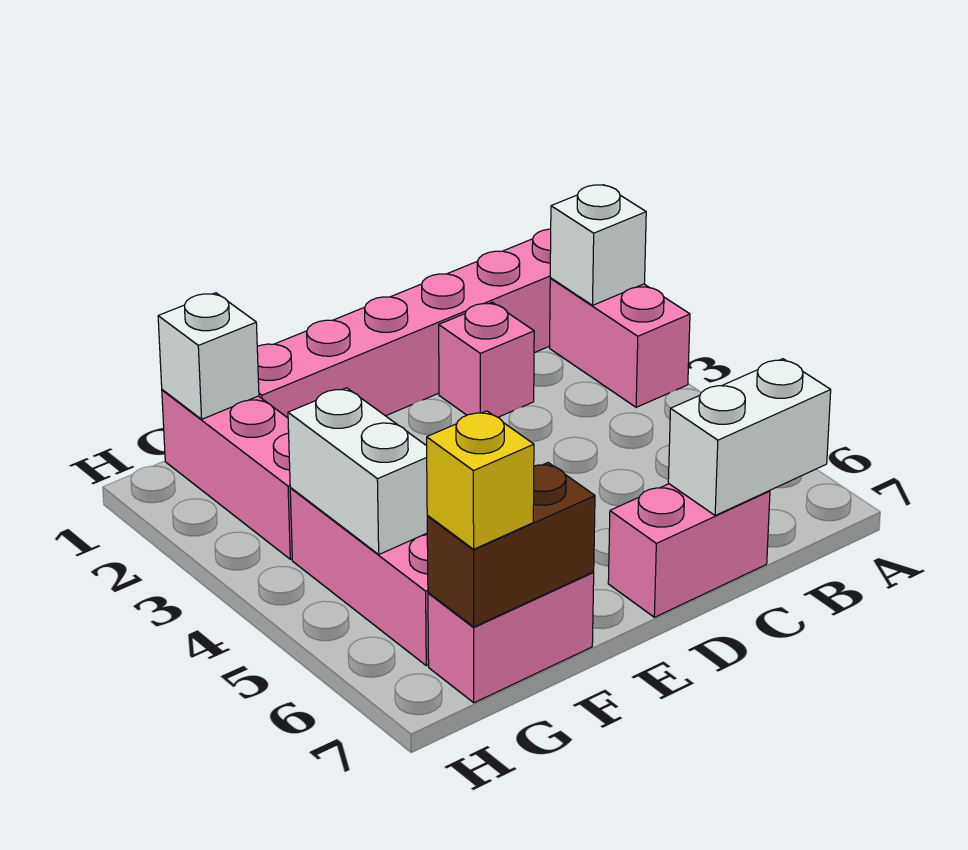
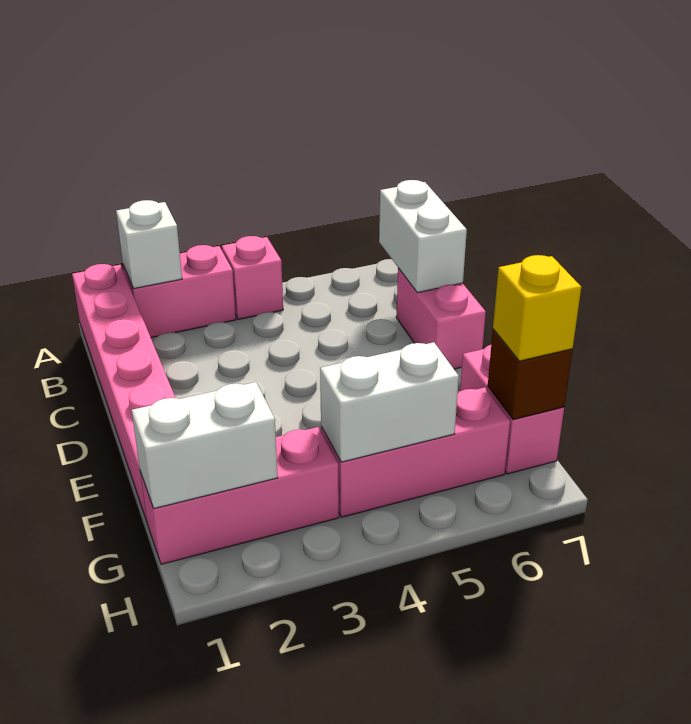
pink brick C2 level 1 -> pink brick A4 level 1
brown brick F7:G7 level 2 -> brown brick G7 level 2
white brick G1 level 2 -> white brick G1:G2 level 2

